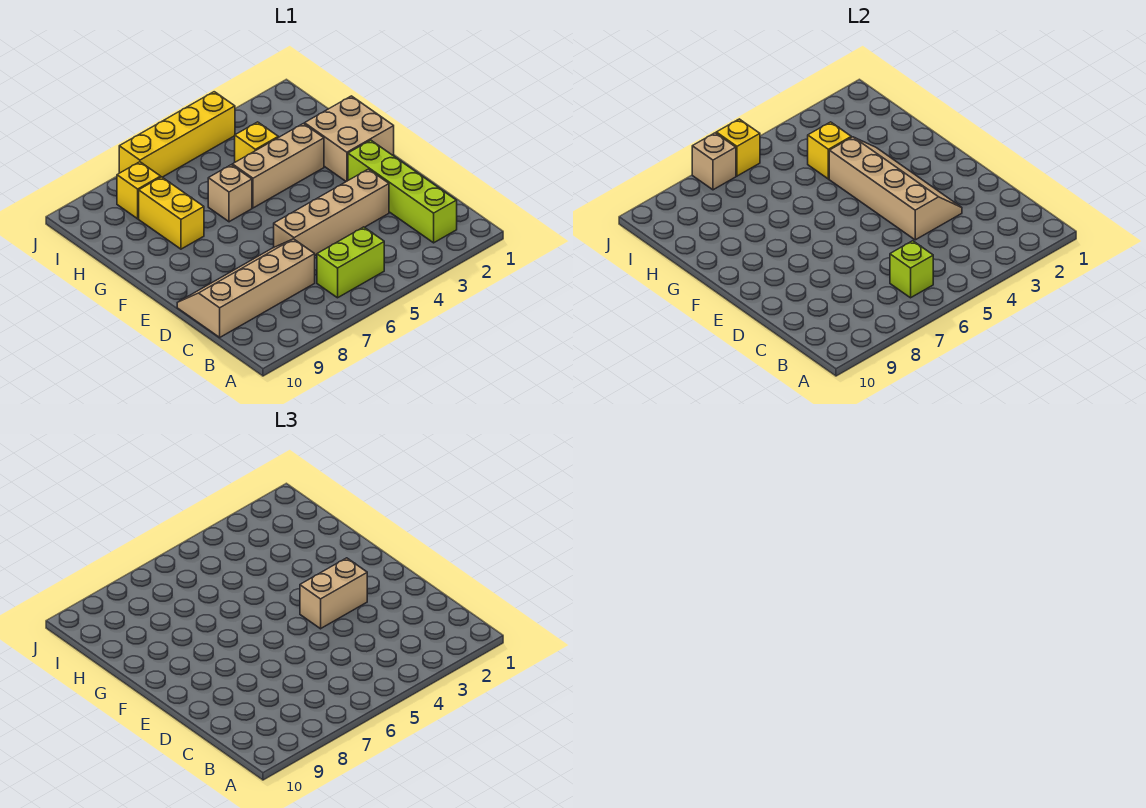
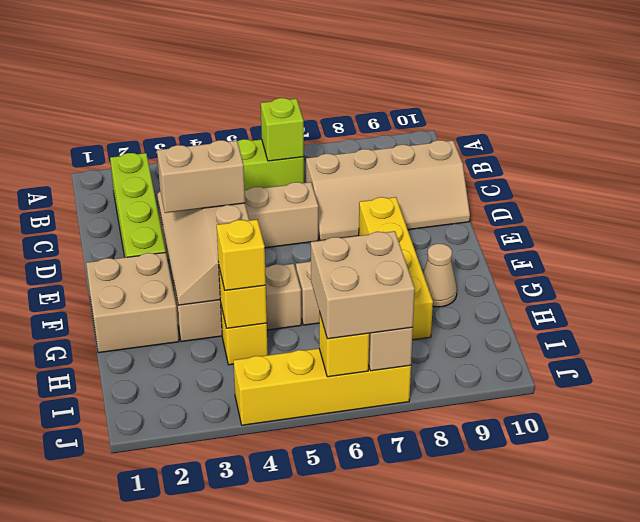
yellow brick G8:H8 level 1 -> yellow brick E8:H8 level 1
none -> tan cone G9 level 1
none -> tan brick I6:J7 level 3
yellow brick I8 level 1 -> yellow brick H4 level 3

